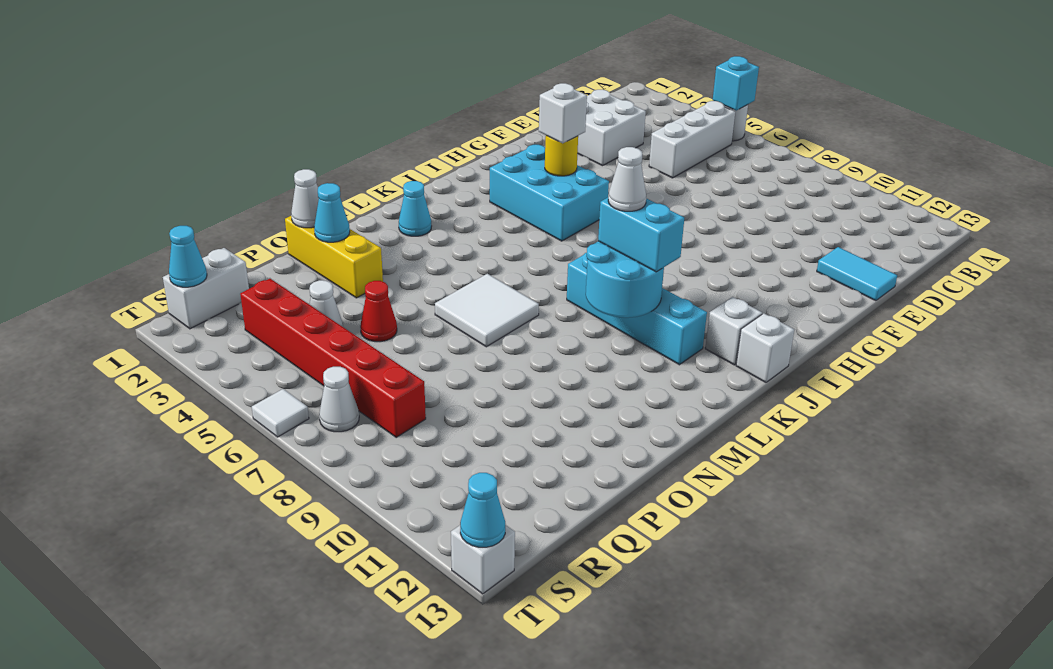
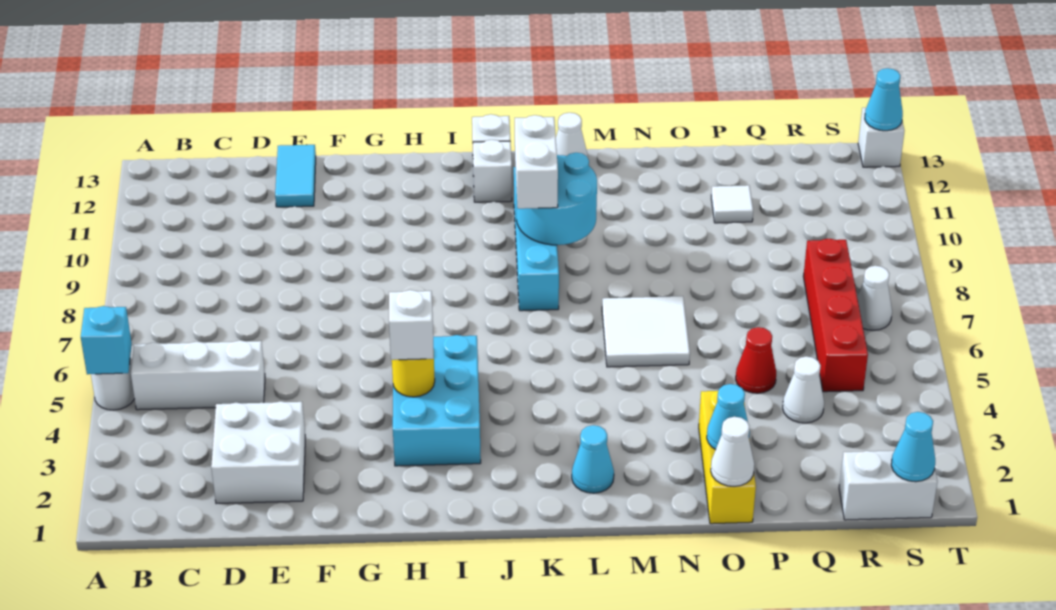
cyan brick K9:K10 level 3 -> white brick K9:K10 level 3
white cone K9 level 4 -> white cone L13 level 1
red brick R3:R8 level 1 -> red brick R5:R8 level 1
white tile T6 level 1 -> white tile P11 level 1

